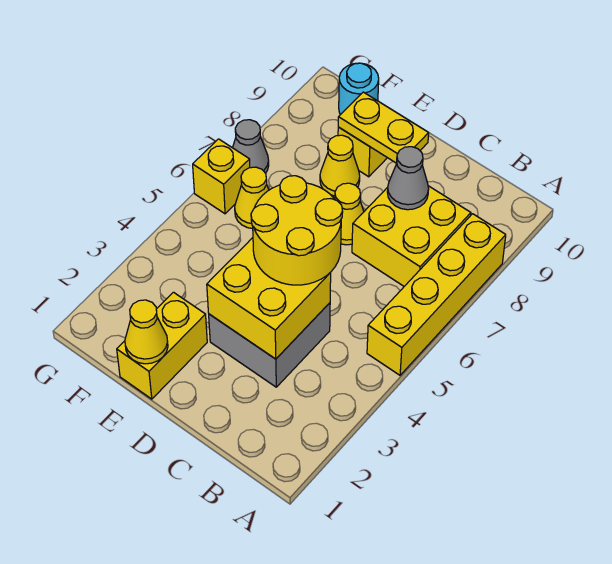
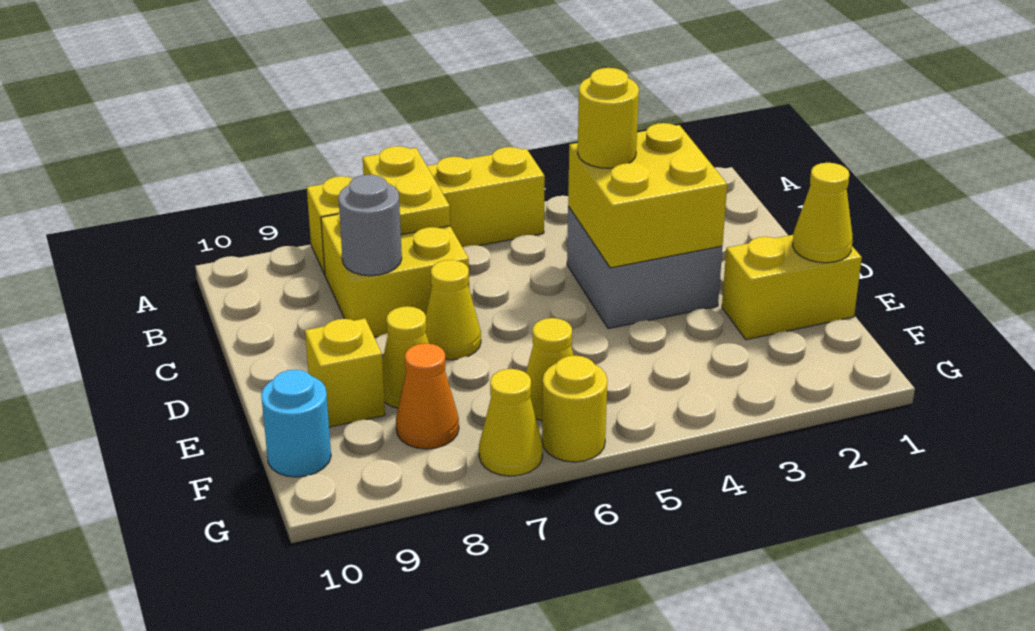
yellow round brick C4:D5 level 3 -> yellow round brick C4 level 3
grey cone C8 level 2 -> grey round brick C8 level 2
yellow plate D9:E9 level 2 -> yellow plate A7:B7 level 2
none -> orange cone F8 level 1
yellow brick G6 level 1 -> yellow round brick G6 level 1
grey cone G7 level 1 -> yellow cone G7 level 1

